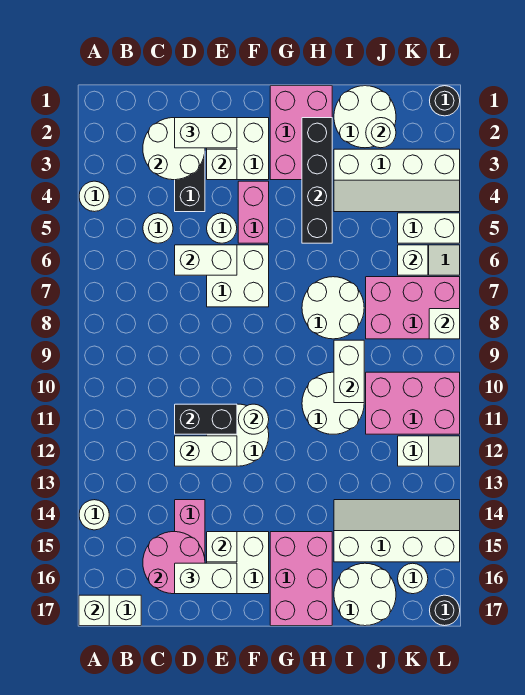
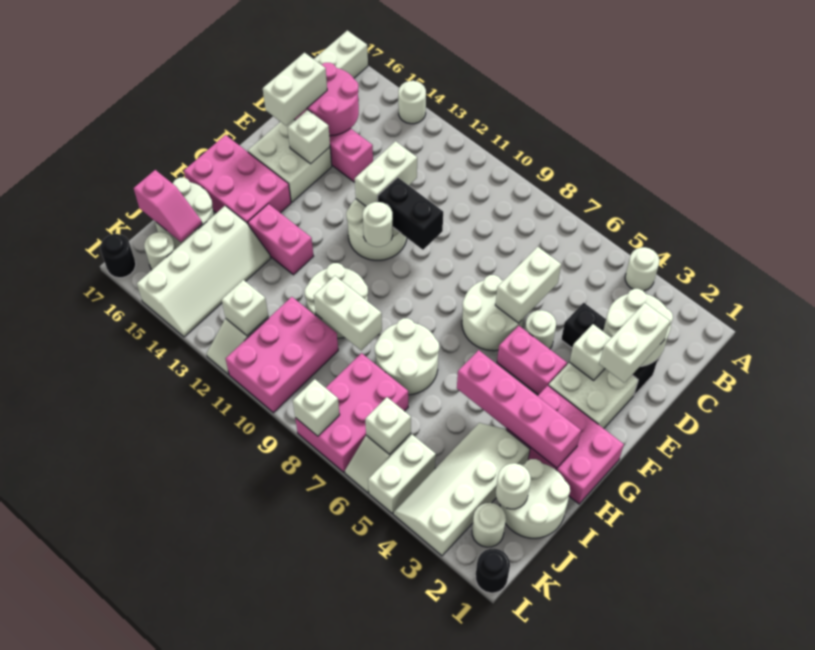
white brick A17 level 2 -> white brick K12 level 2
white round brick C5 level 1 -> white round brick K2 level 1
black brick D11:E11 level 2 -> black brick E10:E11 level 2
white brick E6:F7 level 1 -> white round brick E6:F7 level 1
black brick H2:H5 level 2 -> pink brick H2:H5 level 2
none -> pink brick H13:H14 level 1
none -> pink slope J16:J17 level 2 top 17

